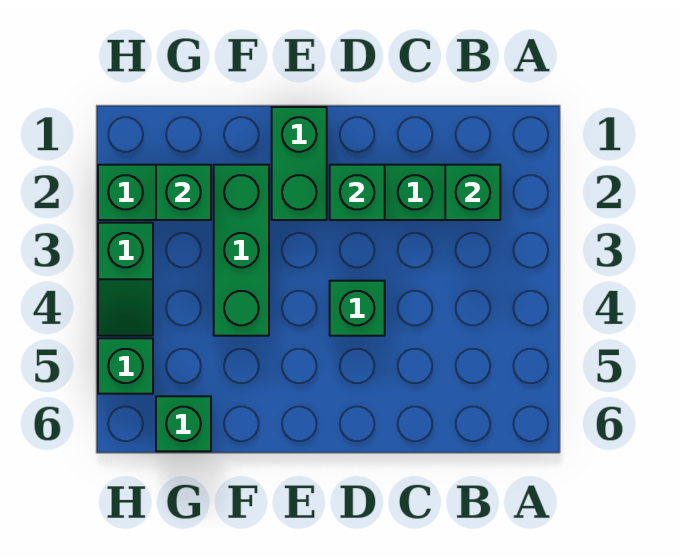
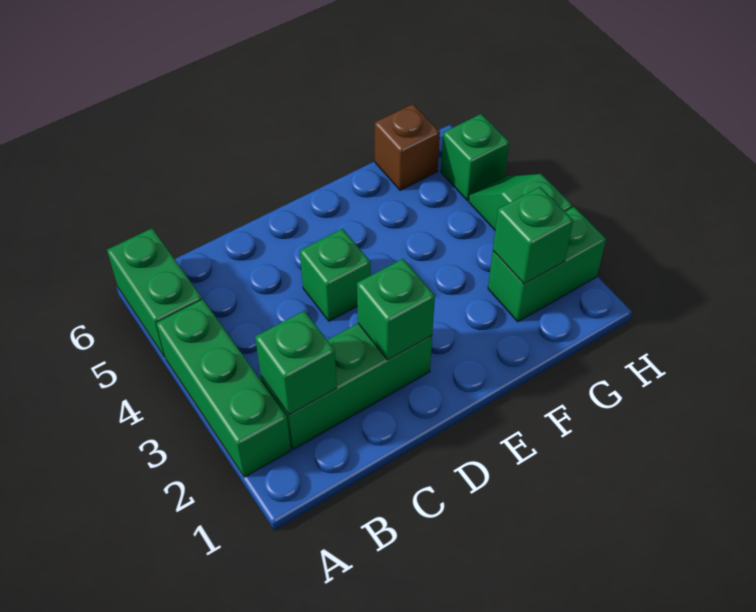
green brick E1:E2 level 1 -> green brick A5:A6 level 1
green brick F2:F4 level 1 -> green brick A2:A4 level 1
green brick G6 level 1 -> brown brick G6 level 1

